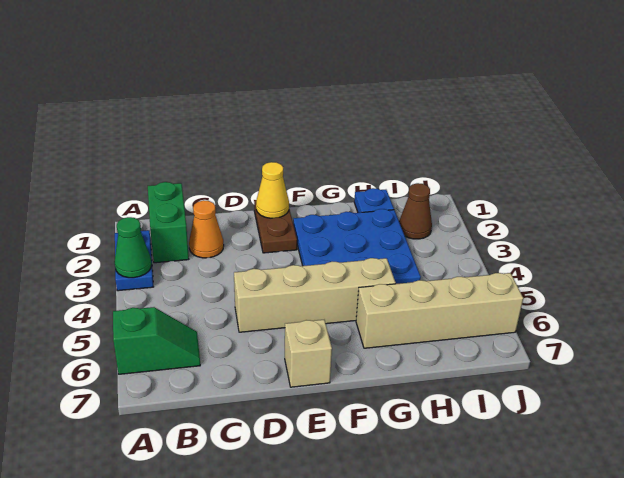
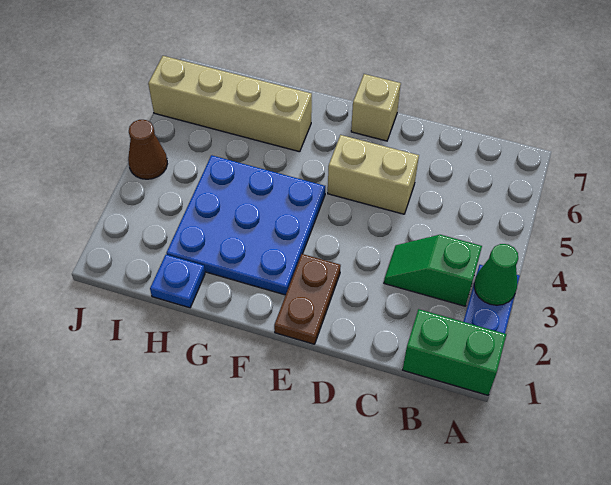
green slope A6:B6 level 1 top A -> green slope B3:C3 level 1 top B
green brick B1:B2 level 1 -> green brick A1:B1 level 1
orange cone C2 level 1 -> none
tan brick D5:G5 level 1 -> tan brick D5:E5 level 1
yellow cone E1 level 2 -> none
brown cone I2 level 1 -> brown cone J4 level 1

